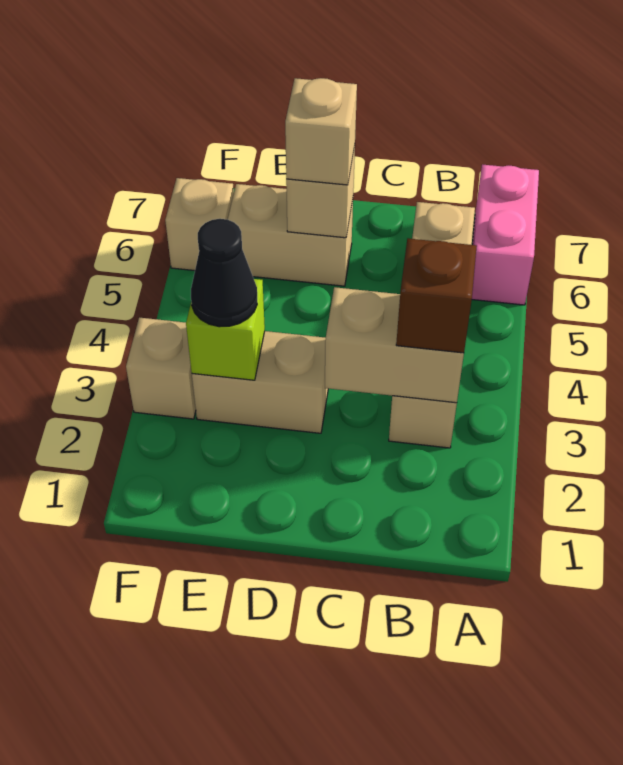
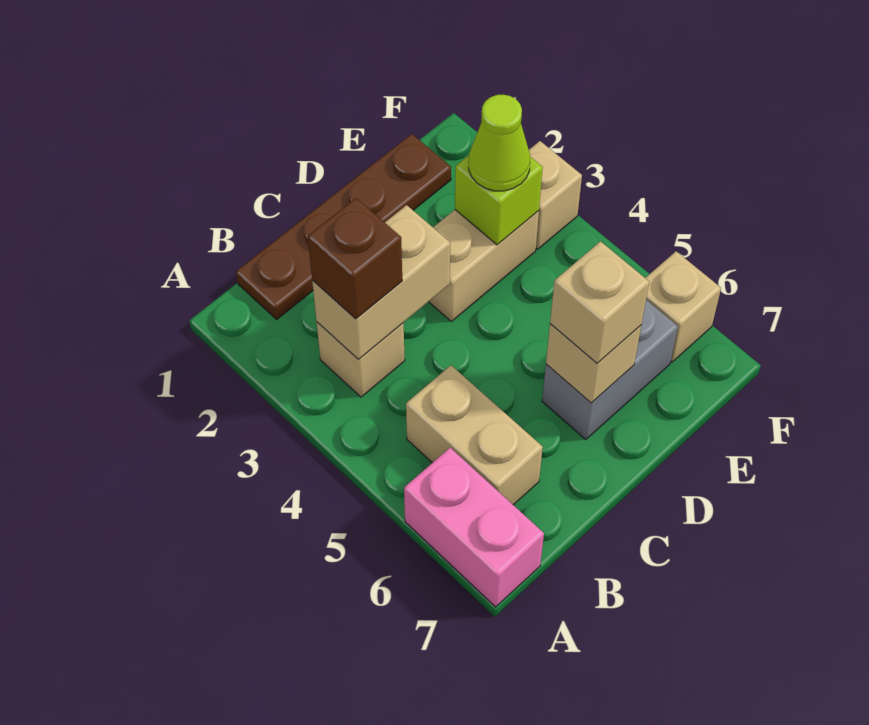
none -> brown plate B1:E1 level 1
tan brick D6:E6 level 1 -> grey brick D6:E6 level 1
black cone E3 level 3 -> lime cone E3 level 3

